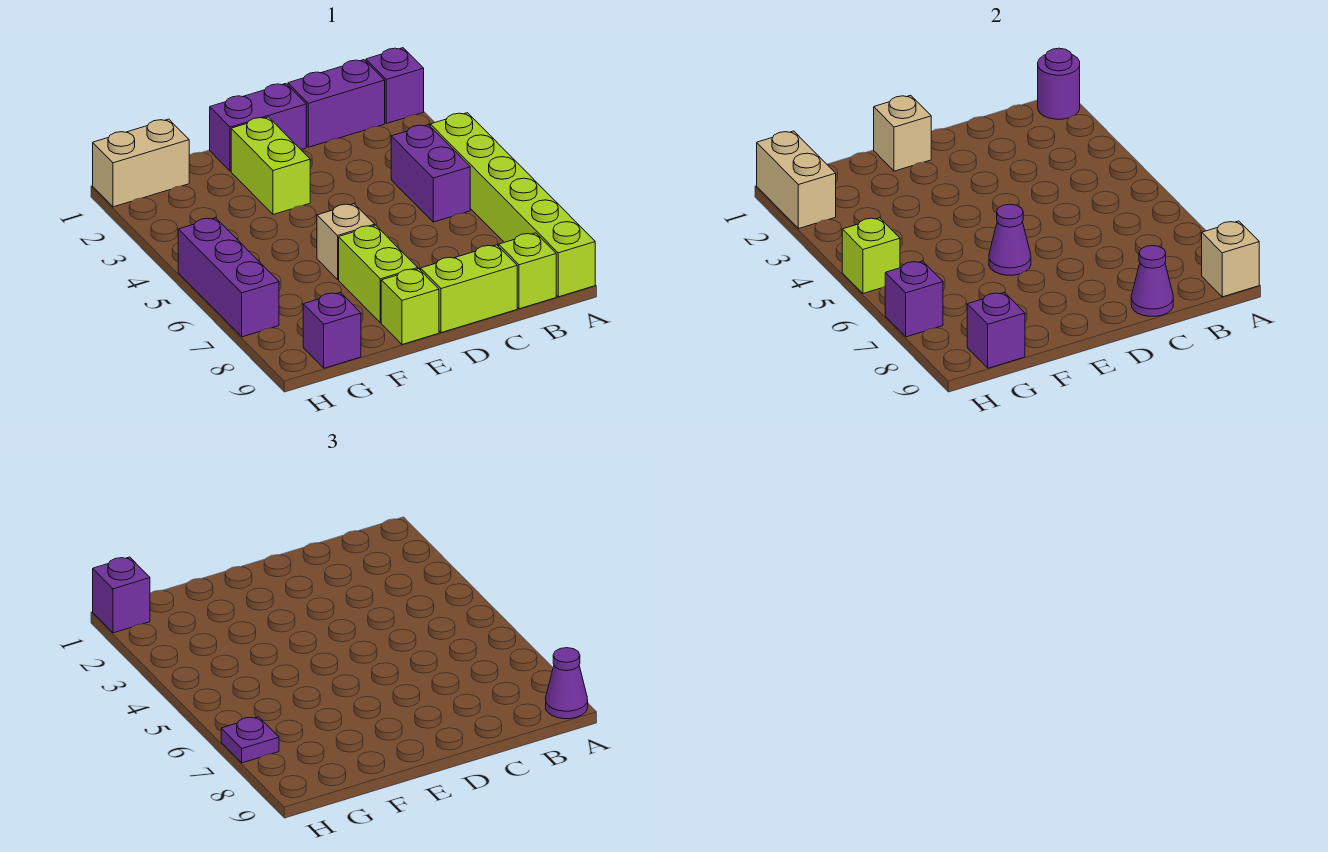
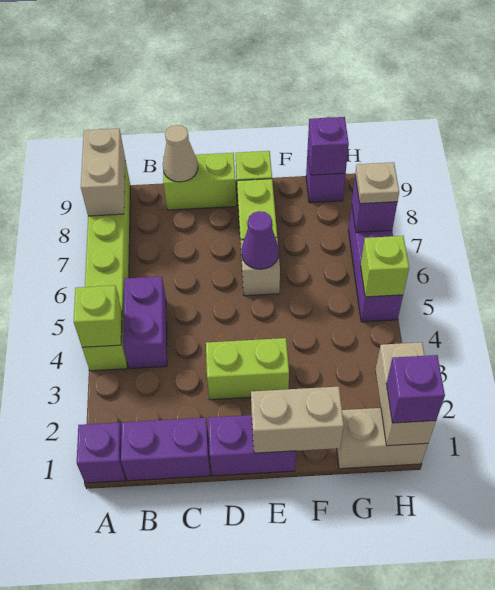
purple round brick A1 level 2 -> none
tan brick A9 level 2 -> tan brick A8:A9 level 2
purple cone A9 level 3 -> none
lime brick B9 level 1 -> lime brick A4 level 2
purple cone C9 level 2 -> tan cone C9 level 2
tan brick E1 level 2 -> tan brick E1:F1 level 2
lime brick E2:E3 level 1 -> lime brick D3:E3 level 1
purple plate H7 level 3 -> tan plate H7 level 3

